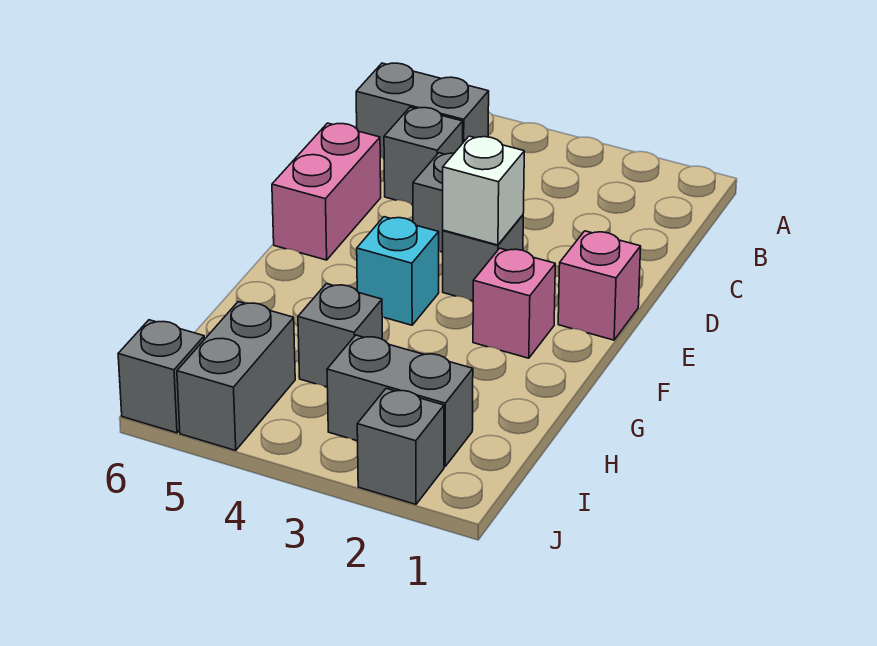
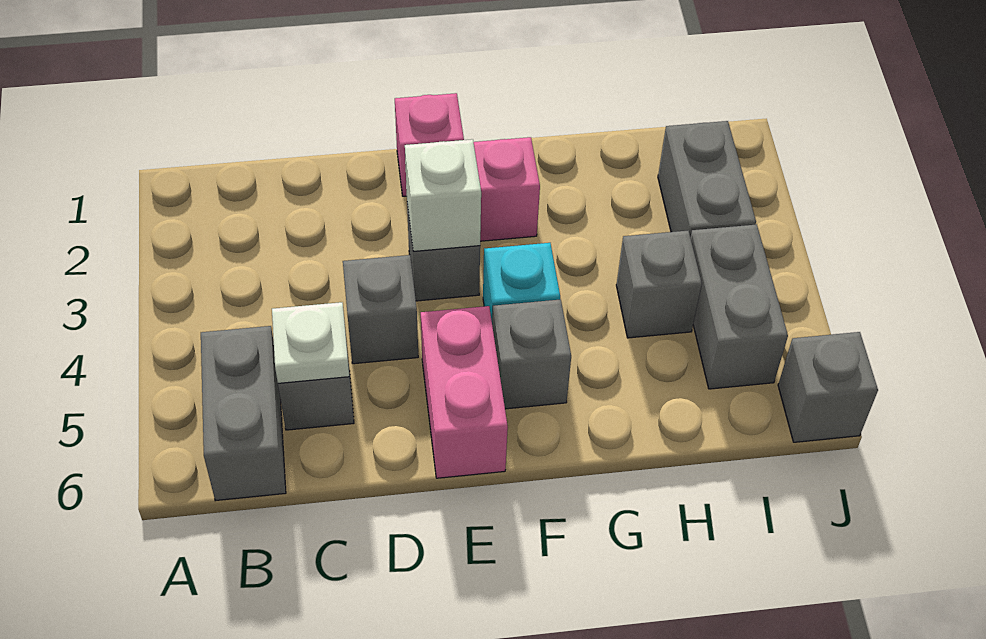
none -> white plate C5 level 2
pink brick D6:E6 level 1 -> pink brick E5:E6 level 1
grey brick I5:J5 level 1 -> grey brick I4:I5 level 1
grey brick J2 level 1 -> grey brick F5 level 1

